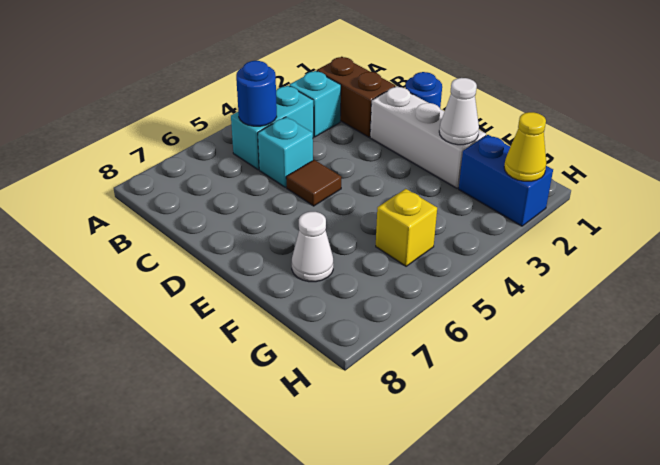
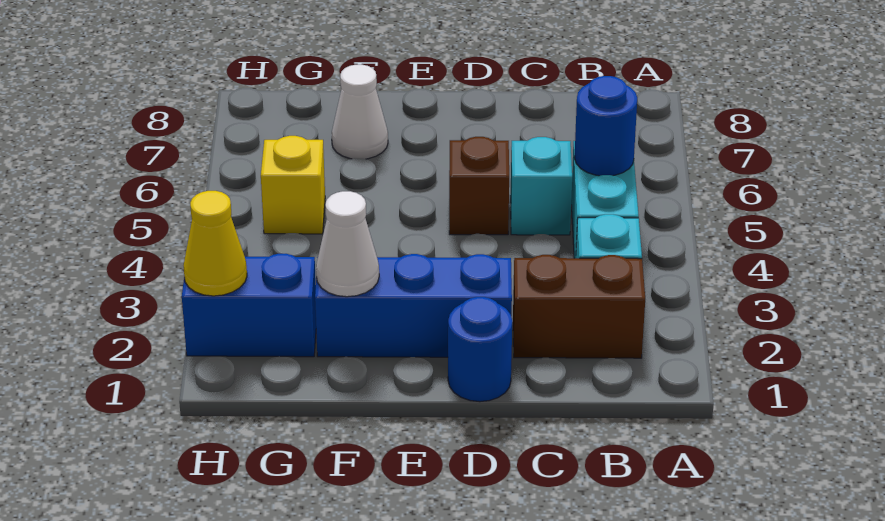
white brick D2:F2 level 1 -> blue brick D2:F2 level 1
brown tile D5 level 1 -> brown brick D5 level 1

